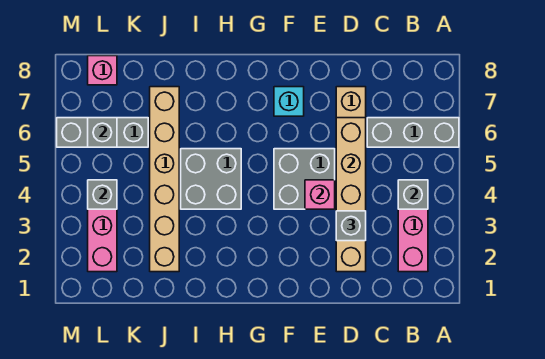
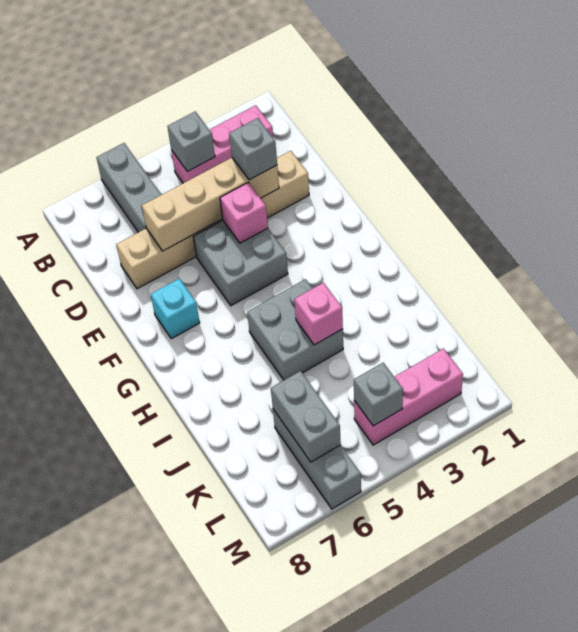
tan brick J2:J7 level 1 -> none
grey brick L6 level 2 -> grey brick K6:L6 level 2
pink brick L8 level 1 -> pink brick I4 level 2

